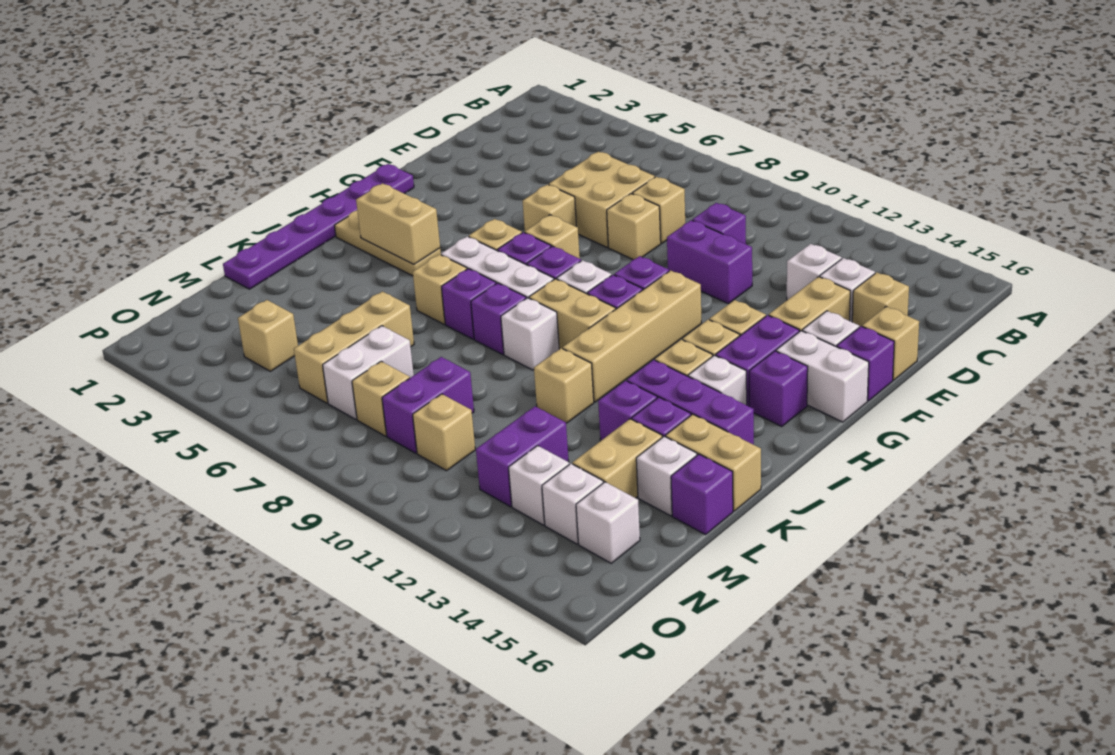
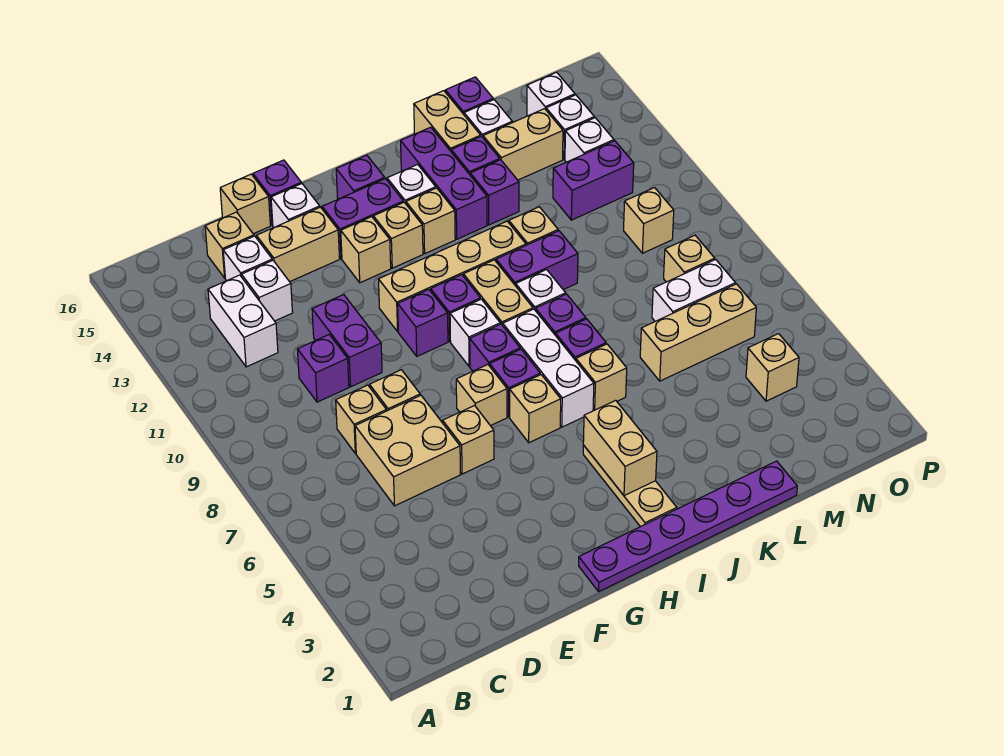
white brick G15:G16 level 1 -> white brick C12:C13 level 1
purple brick M9:N9 level 1 -> purple brick J10:K10 level 1

